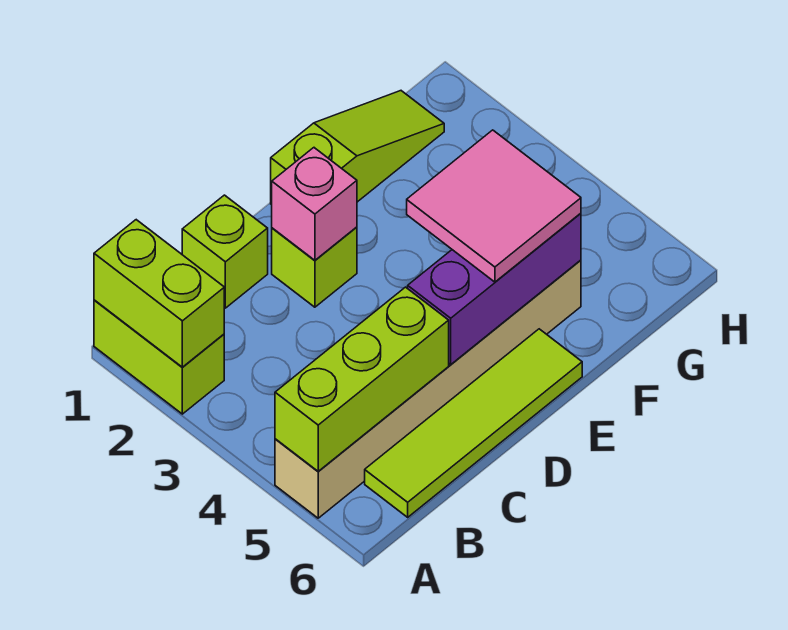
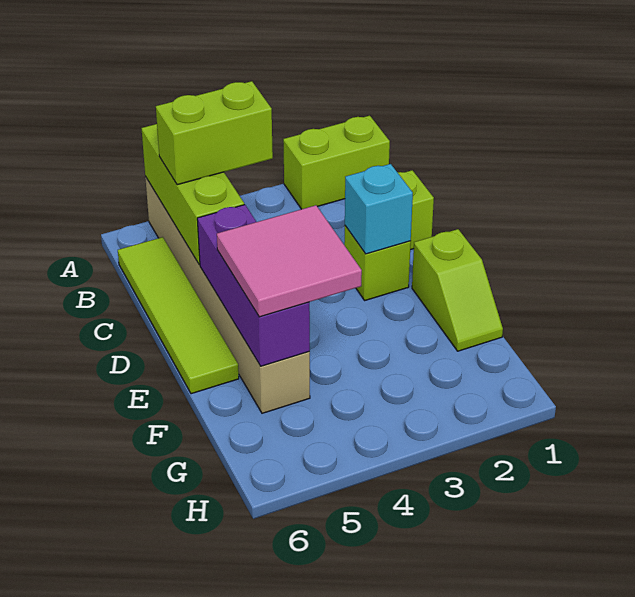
lime brick A1:A2 level 2 -> lime brick B4:B5 level 3
pink brick D2 level 2 -> cyan brick D2 level 2
lime slope E1:G1 level 1 top E -> lime slope E1:F1 level 1 top E

